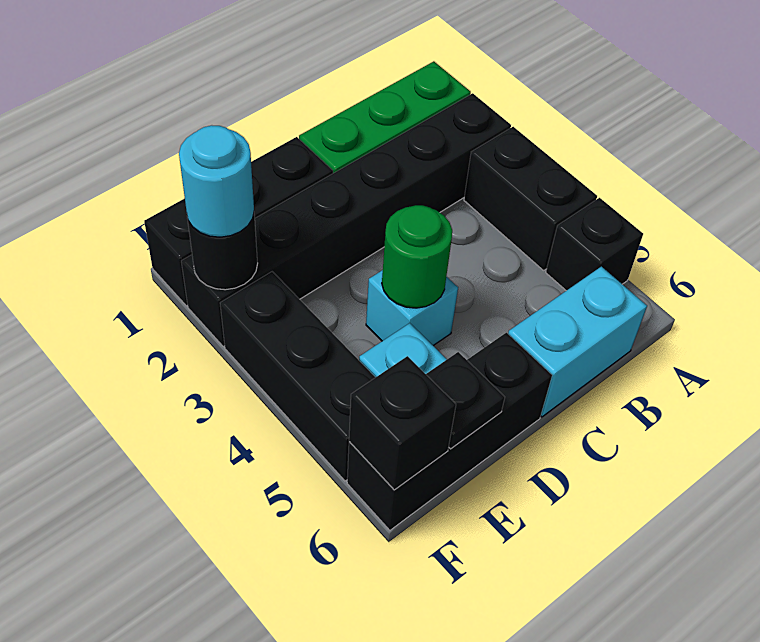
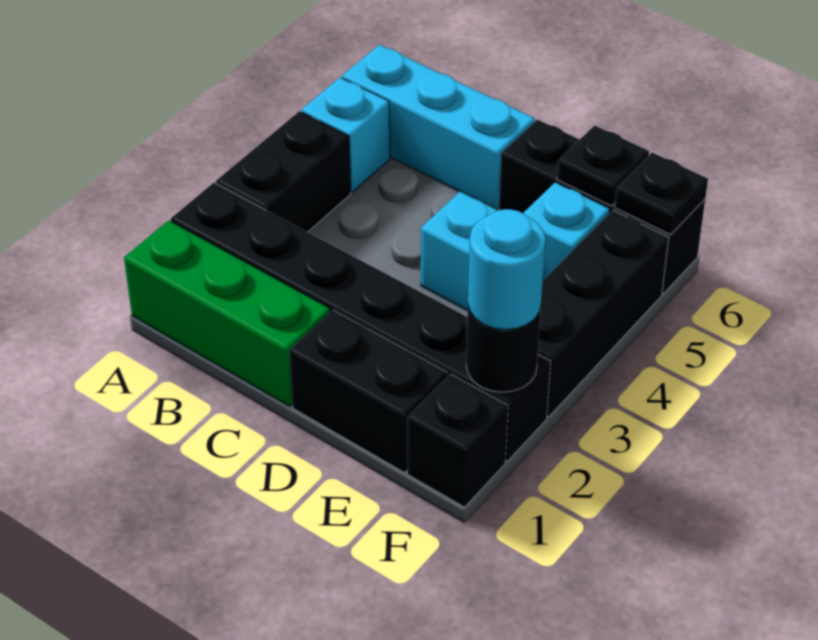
black brick A5 level 1 -> cyan brick A5 level 1
cyan brick B6:C6 level 1 -> cyan brick A6:C6 level 1
green round brick D4 level 2 -> none
black brick F6 level 2 -> black plate F6 level 2

